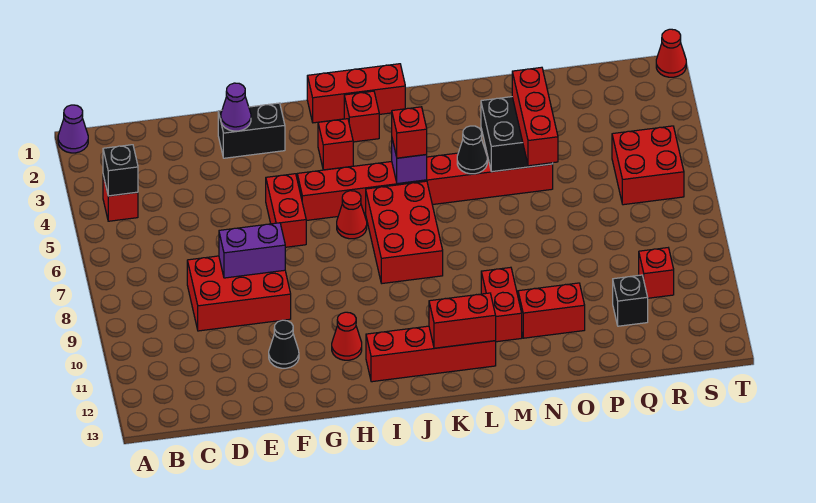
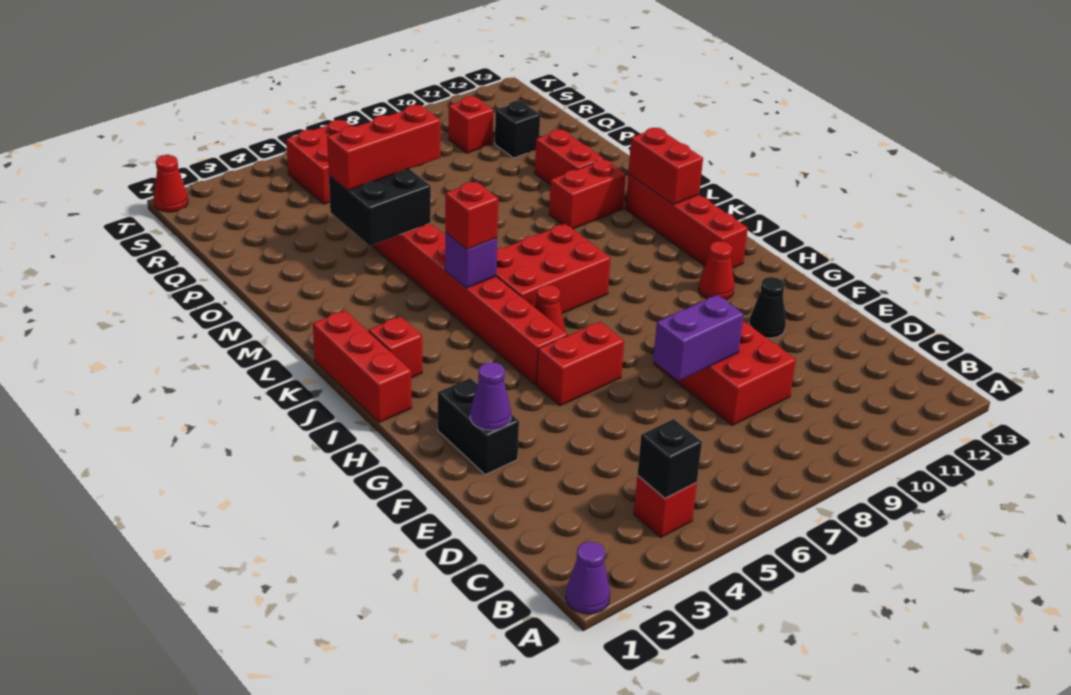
purple brick E8:F8 level 2 -> purple brick E7:E8 level 2
red brick I3 level 1 -> none
black cone M5 level 2 -> none

